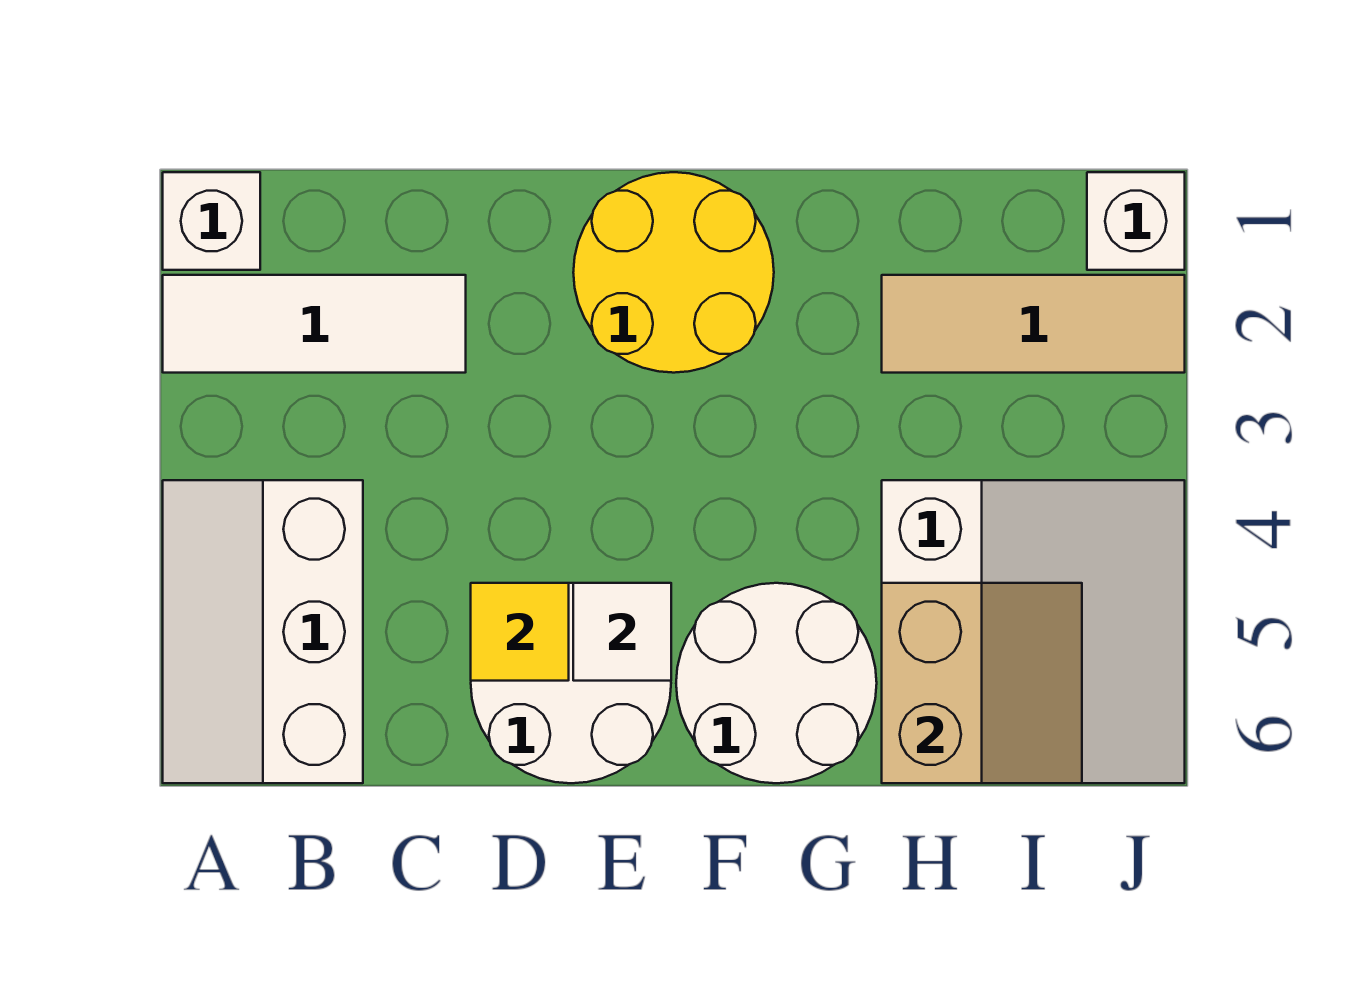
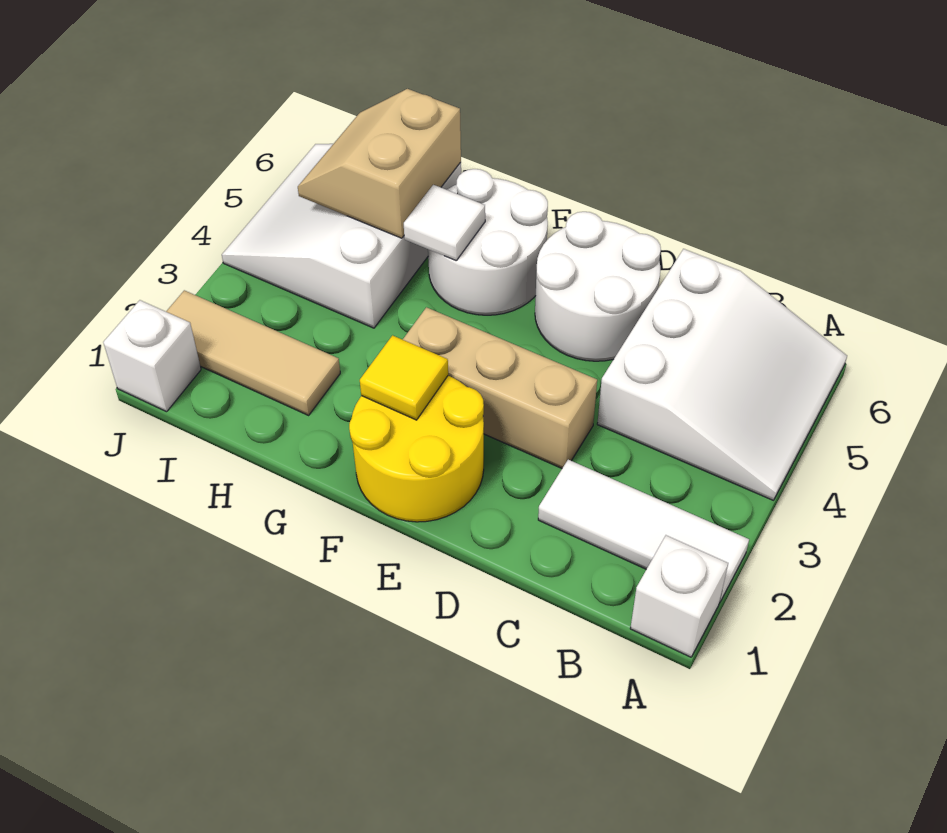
white slope A4:B6 level 1 top B -> white slope A4:C6 level 1 top C
none -> tan brick D3:F3 level 1
yellow tile D5 level 2 -> yellow tile F2 level 2
white tile E5 level 2 -> white tile G5 level 2

